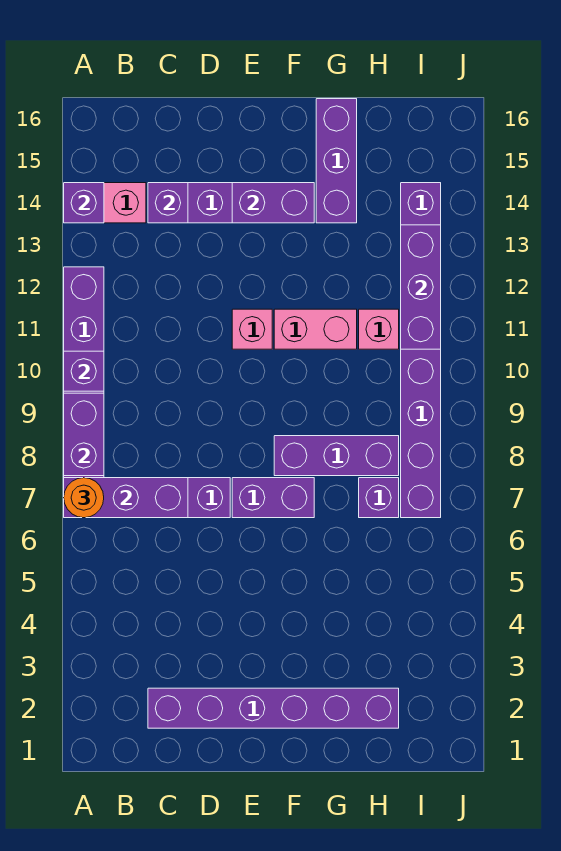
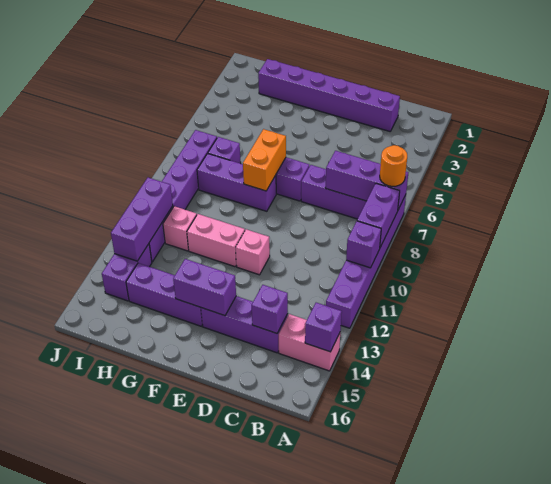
none -> orange brick F7:F8 level 2
purple brick G14:G16 level 1 -> purple brick F14:H14 level 1

